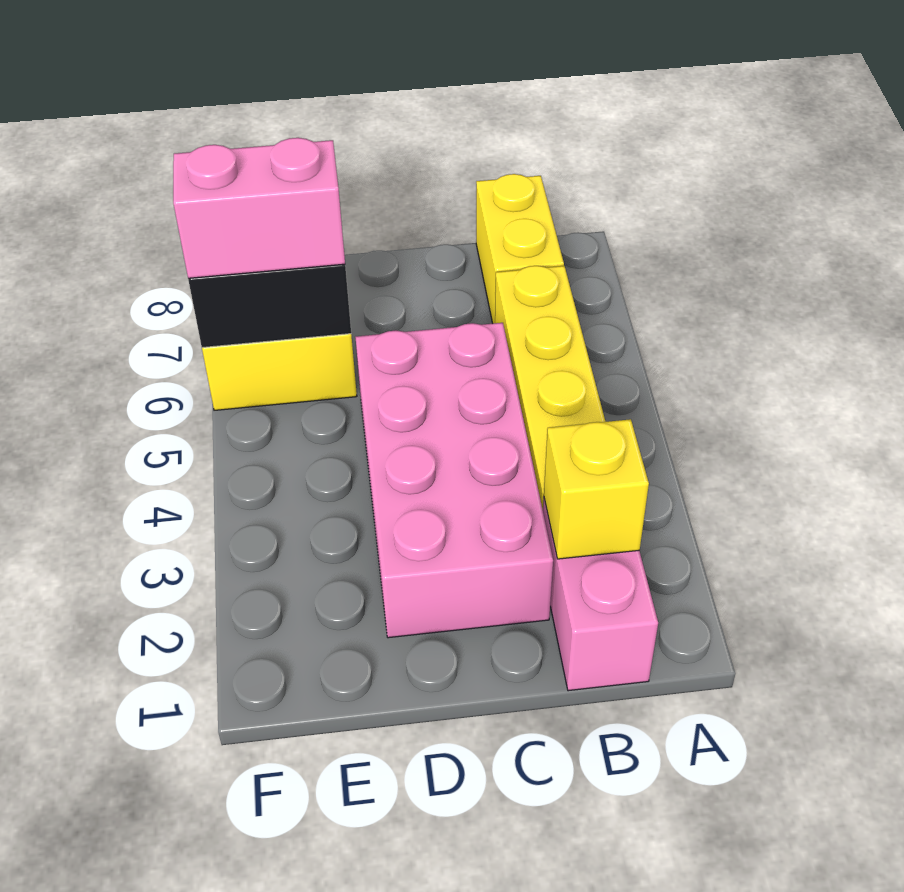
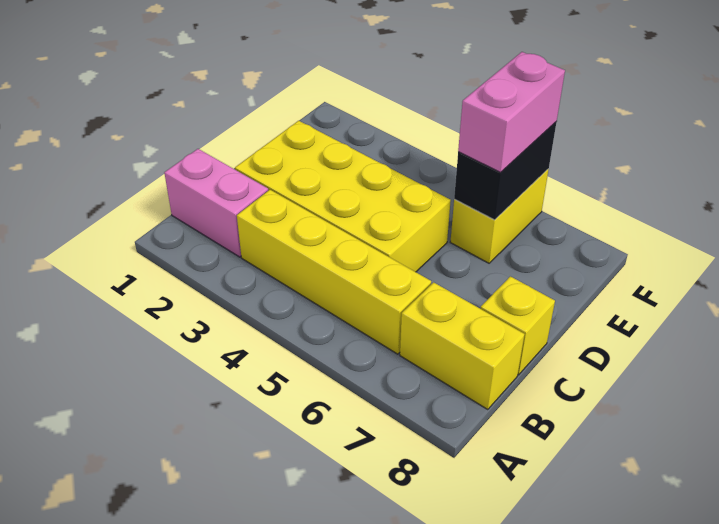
yellow brick B2 level 2 -> yellow brick C8 level 1
pink brick C2:D5 level 1 -> yellow brick C2:D5 level 1

